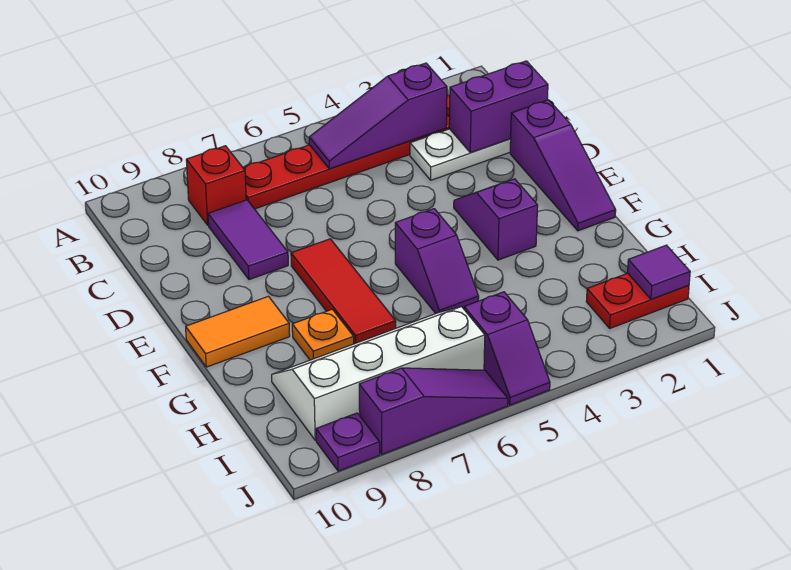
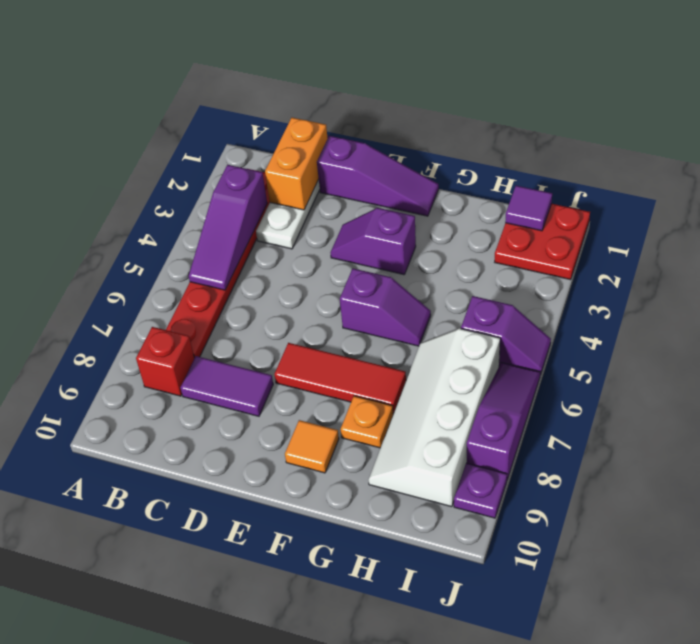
purple brick C1:C2 level 2 -> orange brick C1:C2 level 2
orange tile F9:F10 level 1 -> orange tile F9 level 1
red plate I1:I2 level 1 -> red plate I1:J2 level 1

